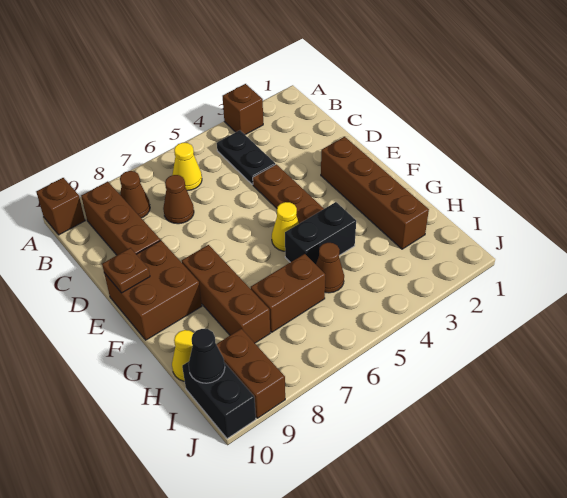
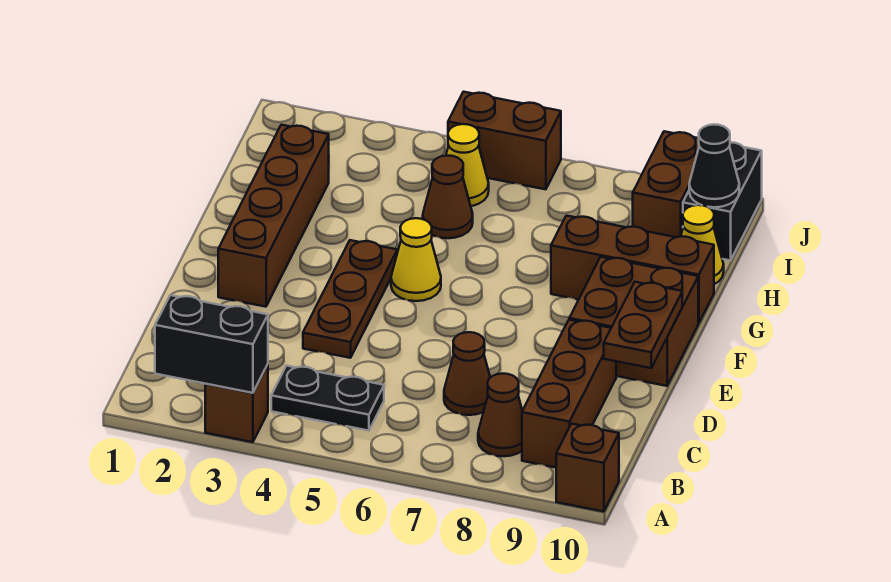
black plate B4:C4 level 1 -> black plate B4:B5 level 1
yellow cone B6 level 1 -> yellow cone I5 level 1
brown plate E10 level 2 -> brown plate D10:E10 level 2
brown brick F8:H8 level 1 -> brown brick G8:G10 level 1
black brick G4:G5 level 1 -> black brick A2:A3 level 2
brown brick H6:H7 level 1 -> brown brick J5:J6 level 1

